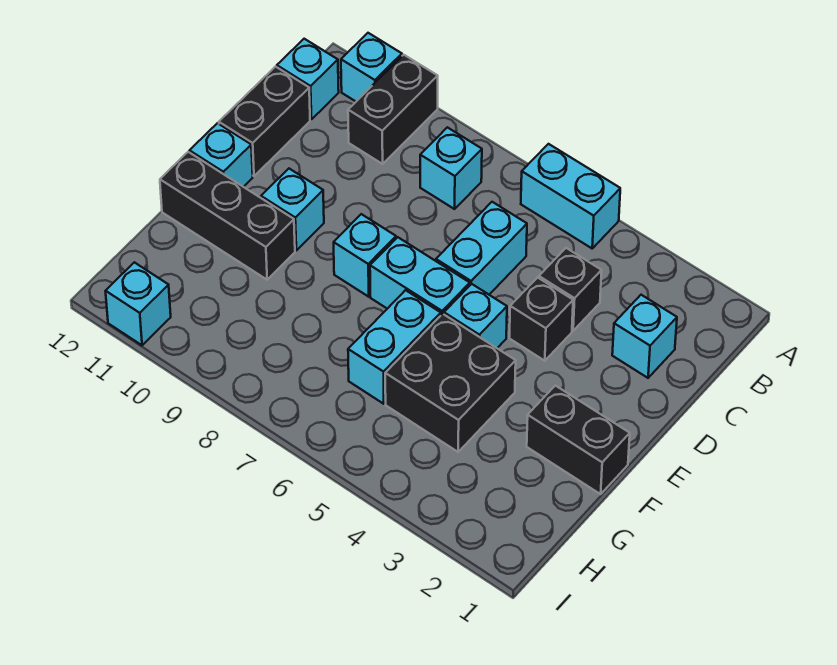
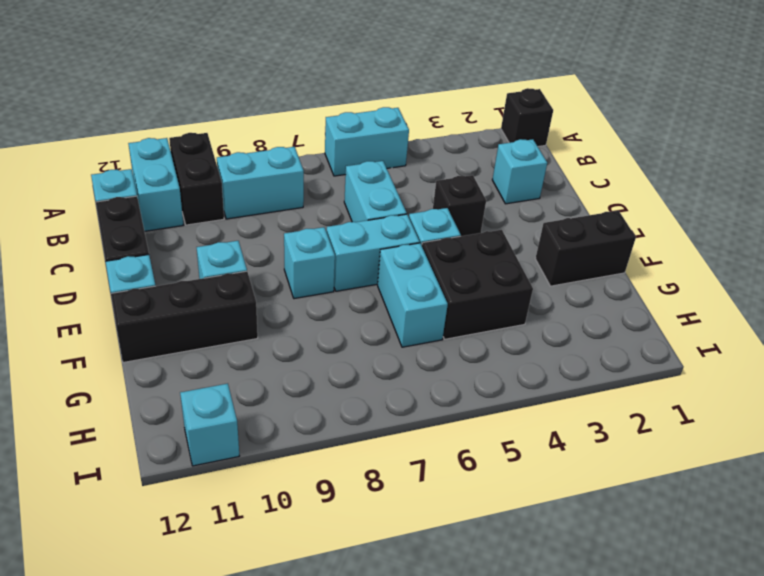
cyan brick A11 level 1 -> cyan brick A11:B11 level 1
cyan brick B8 level 1 -> cyan brick B8:B9 level 1
black brick C4 level 1 -> black brick A1 level 1

